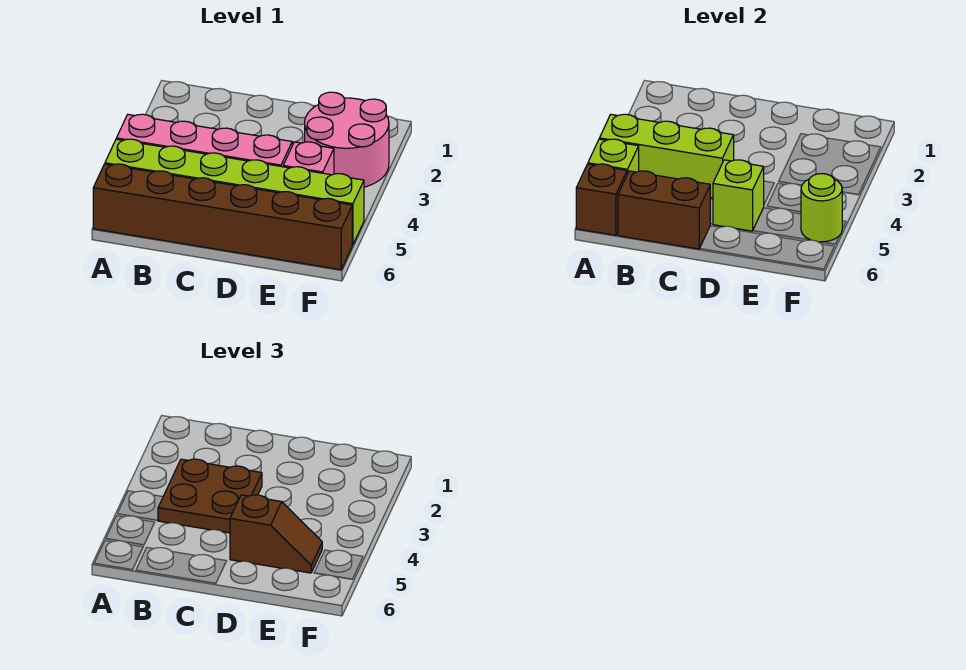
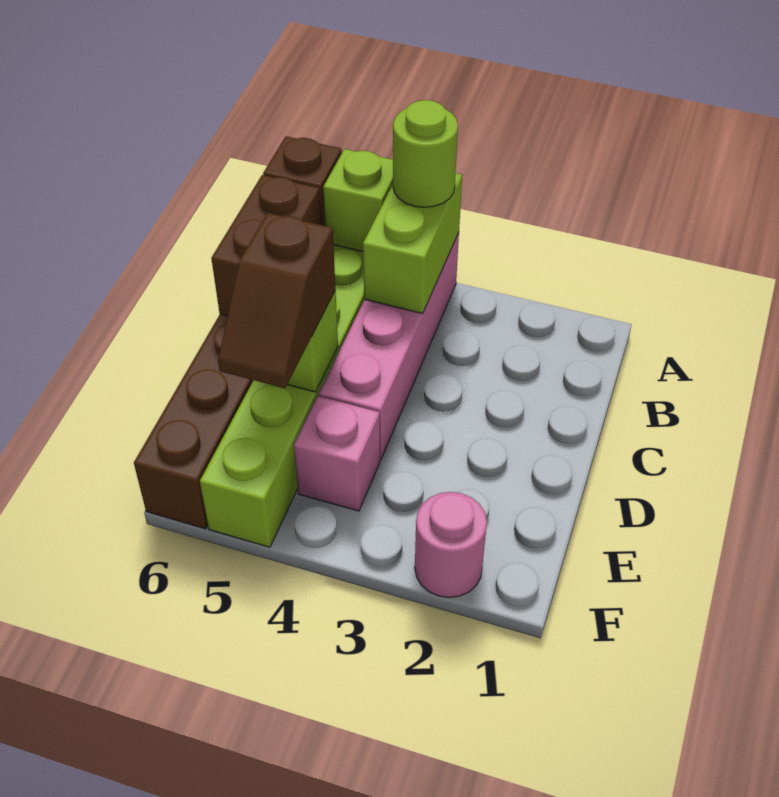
lime brick A4:C4 level 2 -> lime brick A4:B4 level 2
brown plate B3:C4 level 3 -> none
pink round brick E2:F3 level 1 -> pink round brick F2 level 1
lime round brick F5 level 2 -> lime round brick A4 level 3

